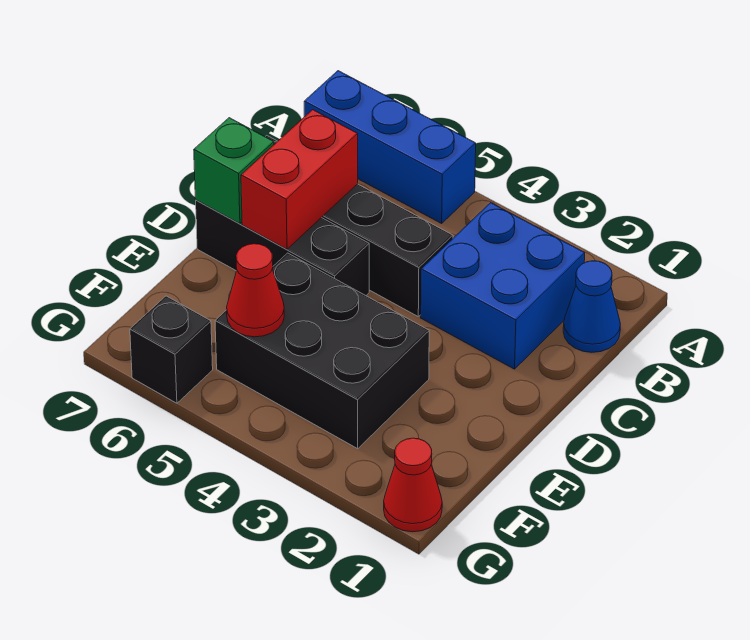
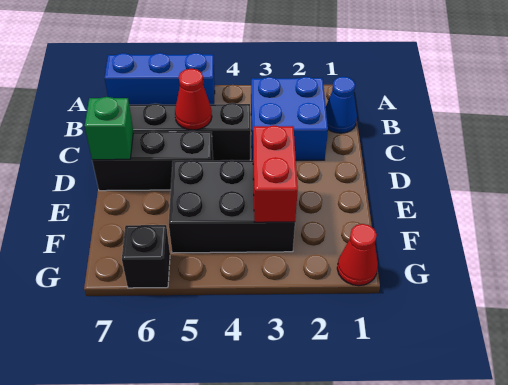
red brick C6:D6 level 2 -> red brick E3:F3 level 2
red cone F5 level 2 -> red cone C5 level 2

